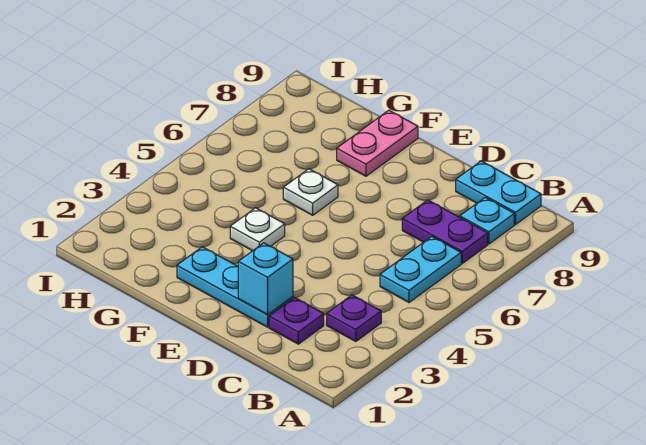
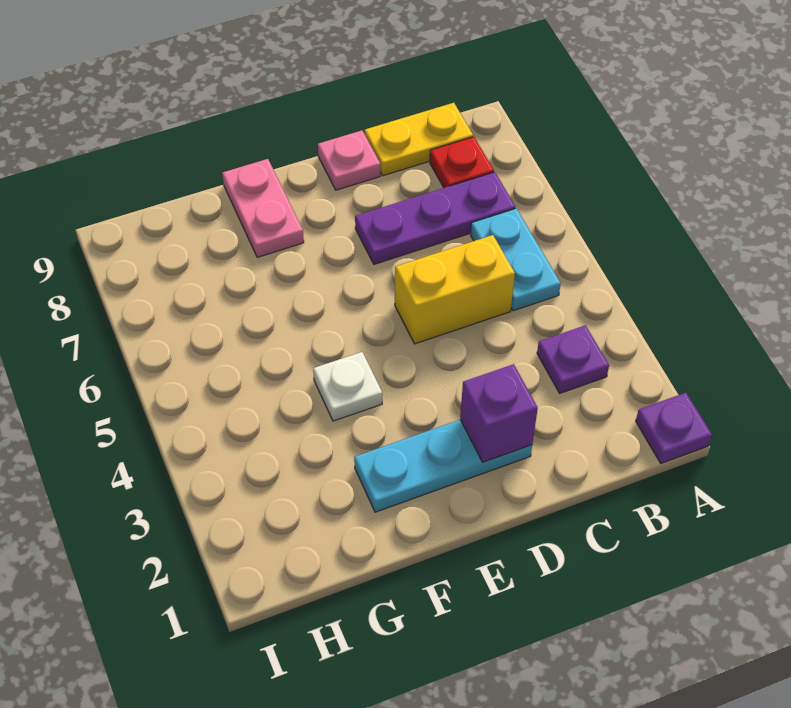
purple plate B7:C7 level 1 -> purple plate B7:D7 level 1
cyan plate B8 level 1 -> red plate B8 level 1
cyan plate B9:C9 level 1 -> yellow plate B9:C9 level 1
purple plate C2 level 1 -> purple plate A1 level 1
none -> yellow brick C5:D5 level 1
cyan brick D2 level 2 -> purple brick D2 level 2
none -> pink plate D9 level 1
white plate F6 level 1 -> none

